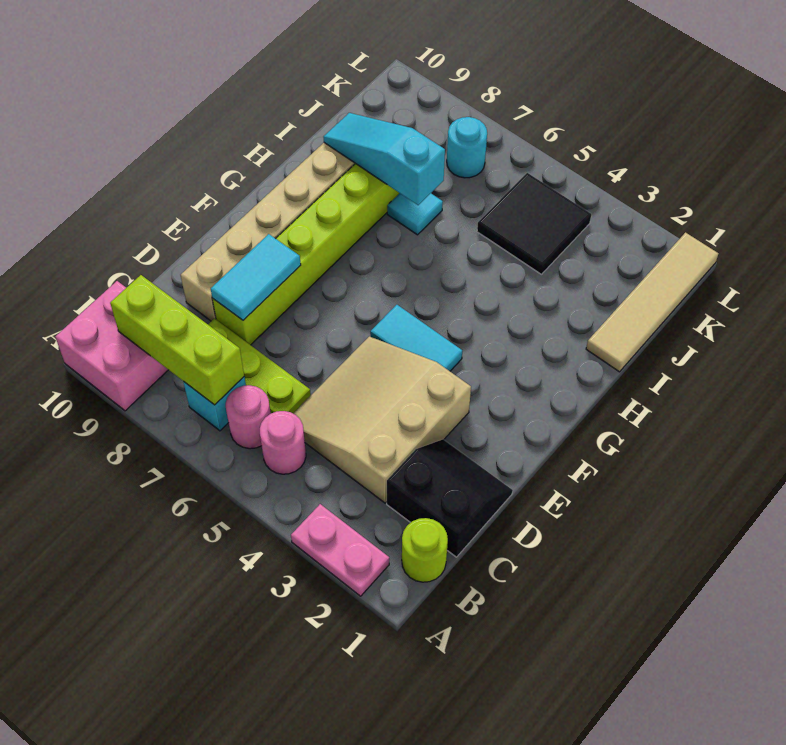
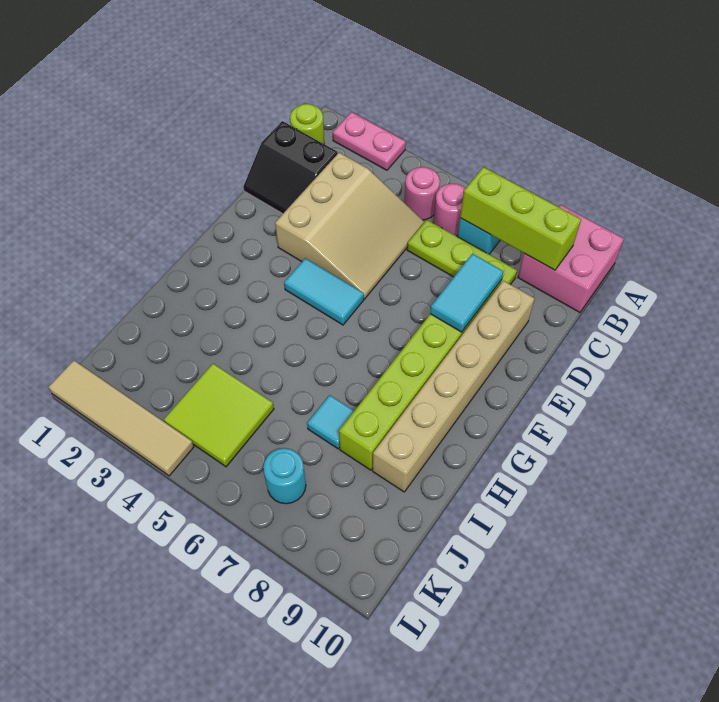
tan tile I1:L1 level 1 -> tan tile L1:L4 level 1
cyan slope I7:I9 level 2 top 7 -> none
black tile J4:K5 level 1 -> lime tile J4:K5 level 1

